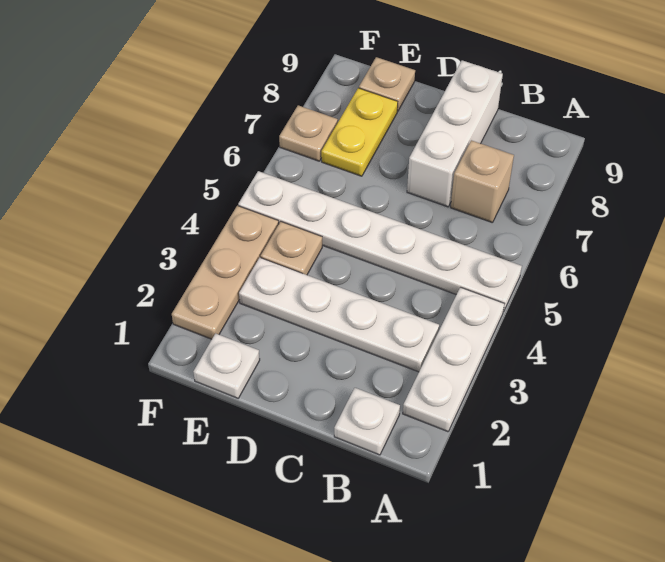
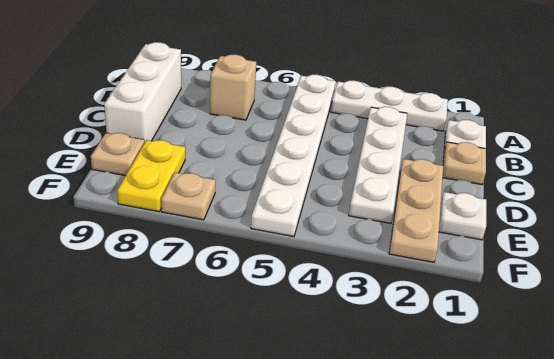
white brick C7:C9 level 1 -> white brick B9:D9 level 1
tan plate E4 level 1 -> tan plate C1 level 1
yellow plate E7:E8 level 1 -> yellow plate E8:F8 level 1
tan plate F2:F4 level 1 -> tan plate D2:F2 level 1

